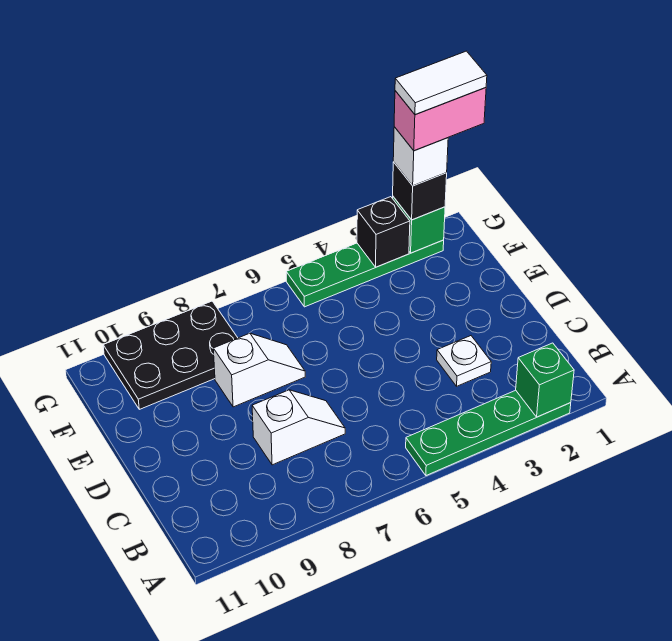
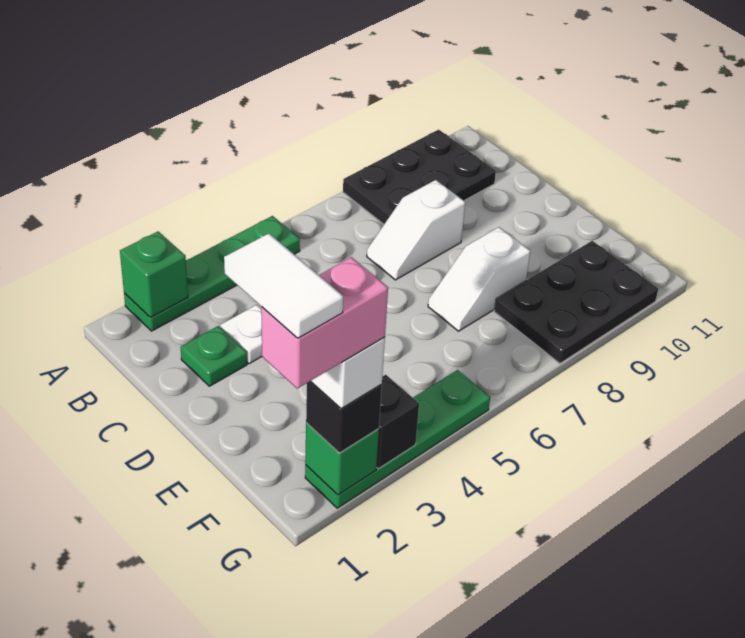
none -> black plate A8:B10 level 1
none -> green plate C2 level 1
white tile G1:G2 level 6 -> white tile F1:G1 level 6

